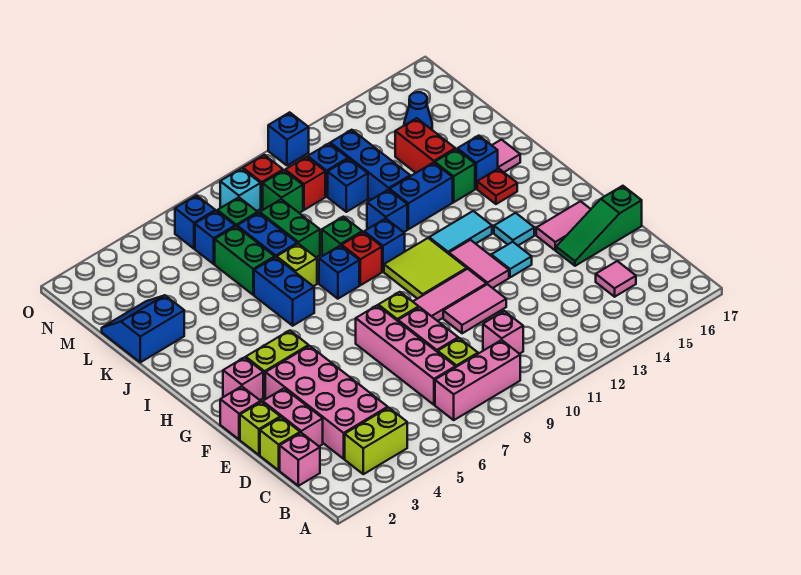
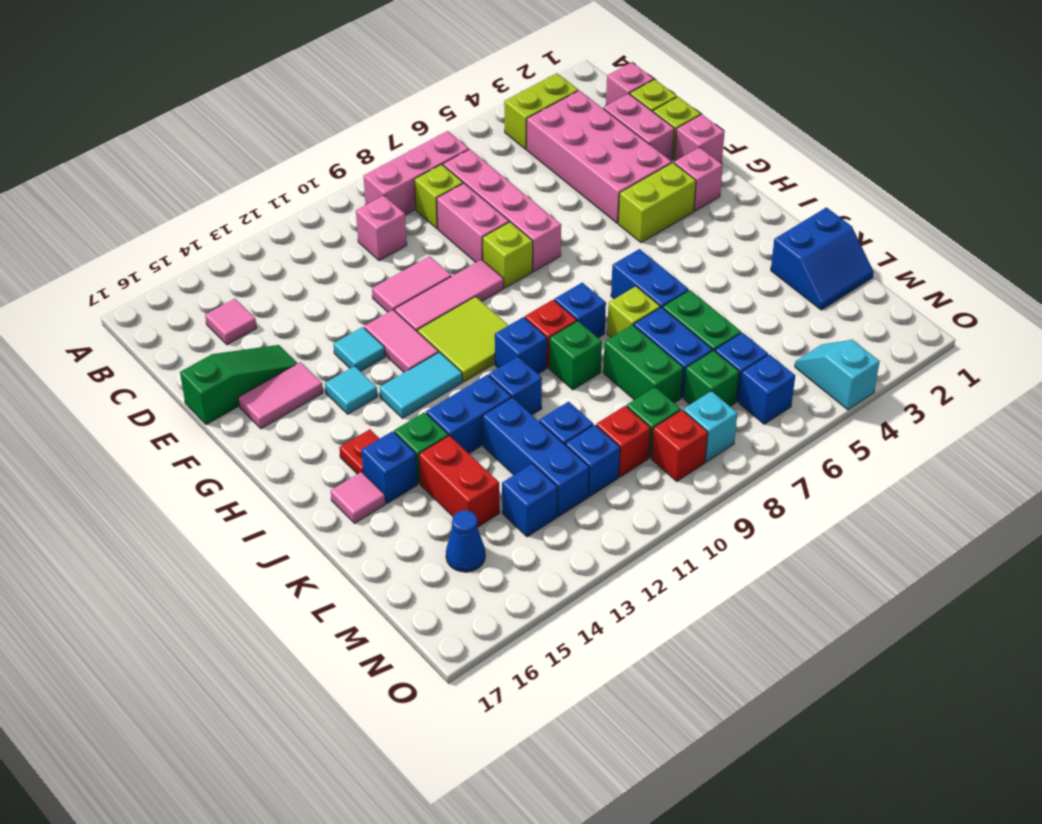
none -> cyan slope N4:O4 level 1 top O
blue brick O11 level 1 -> blue brick M13 level 1

